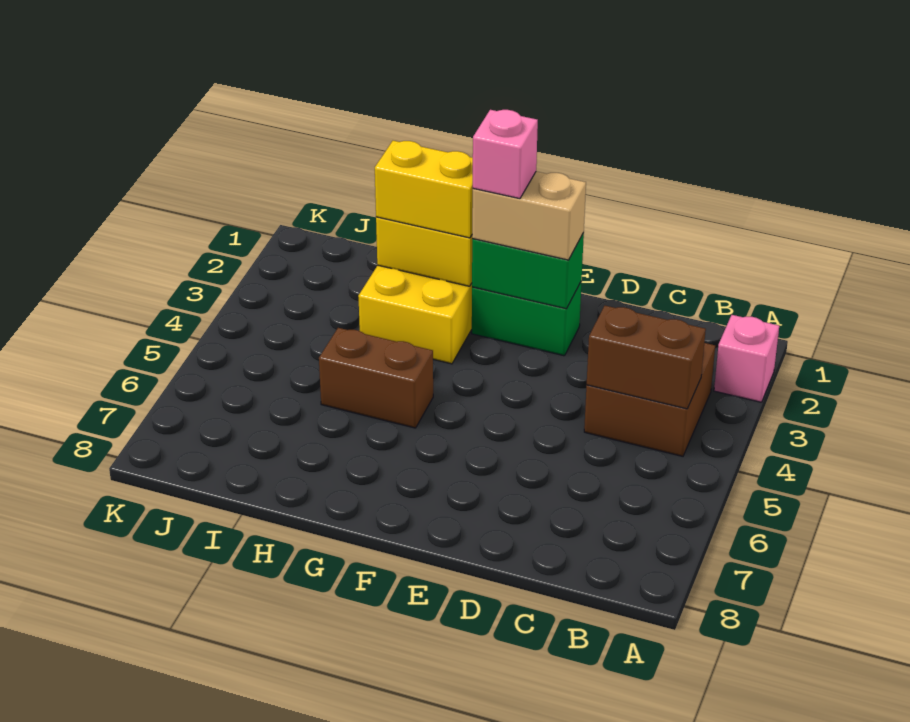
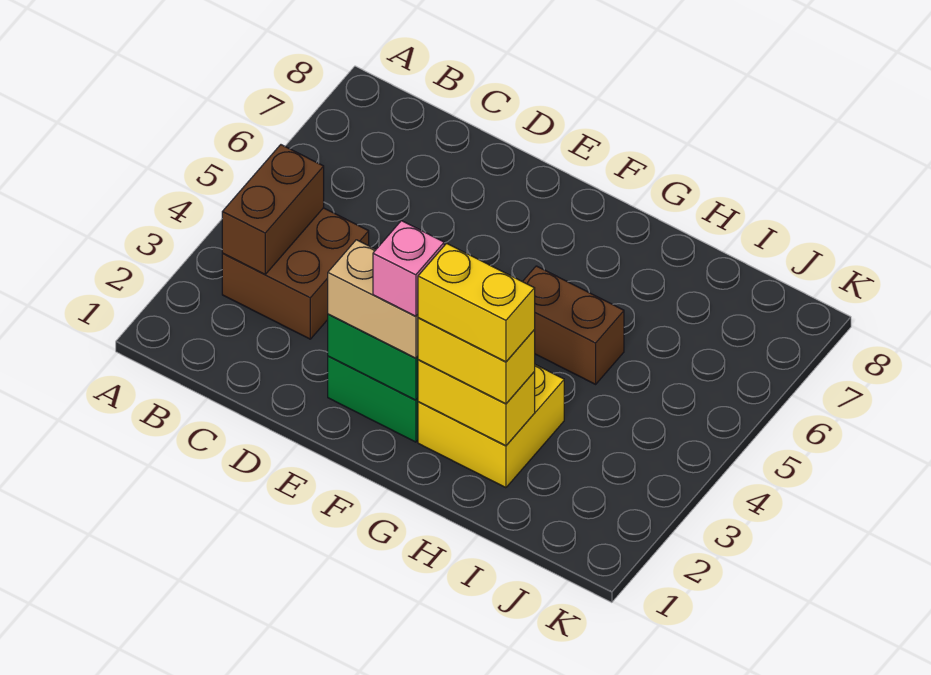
pink brick A2 level 1 -> none
brown brick B4:C4 level 2 -> brown brick B3:B4 level 2
none -> yellow brick G2:H2 level 4

